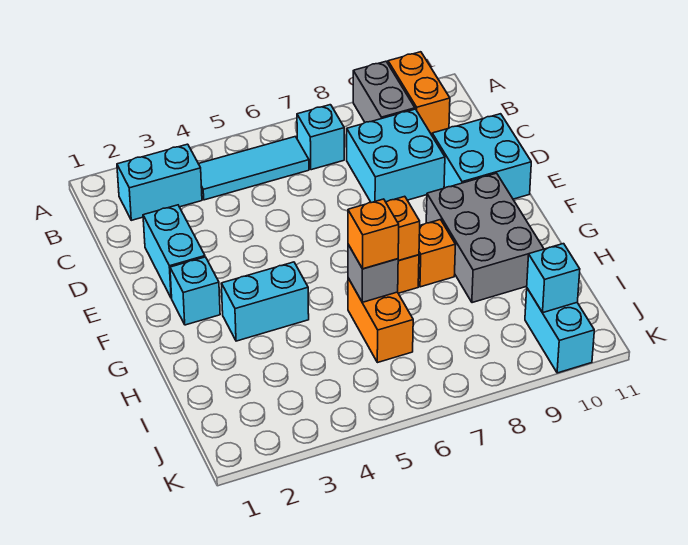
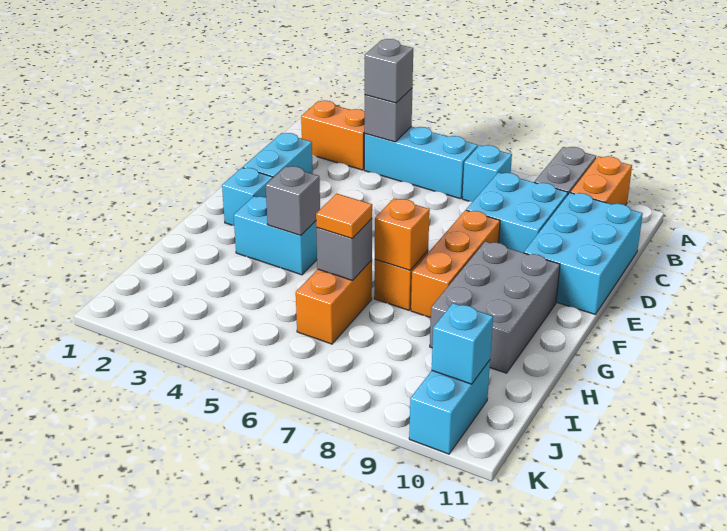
cyan brick B2:B3 level 1 -> orange brick B2:B3 level 1
cyan tile B4:B6 level 1 -> cyan brick B4:B6 level 1
none -> grey brick B4 level 2
none -> grey brick B4 level 3
cyan brick D10:E11 level 1 -> cyan brick C10:E11 level 1
none -> grey brick G4 level 2
orange brick G8 level 1 -> orange brick E8:G8 level 1
orange brick H6 level 3 -> orange tile H6 level 3

